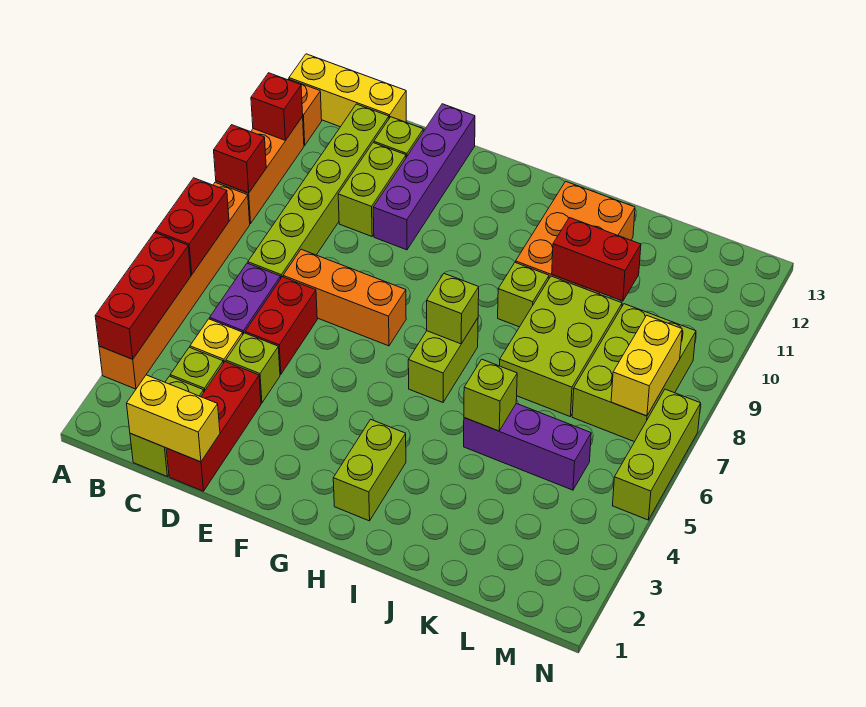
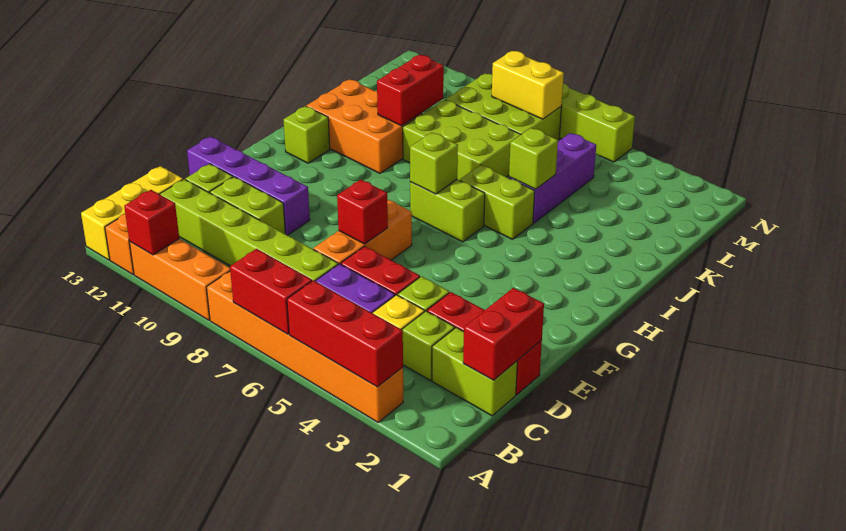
red brick A9 level 2 -> red brick E7 level 2
yellow brick C1:D1 level 2 -> red brick C1:D1 level 2
lime brick H2:H3 level 1 -> lime brick I5:I6 level 1
lime brick I9 level 1 -> lime brick H12 level 1

